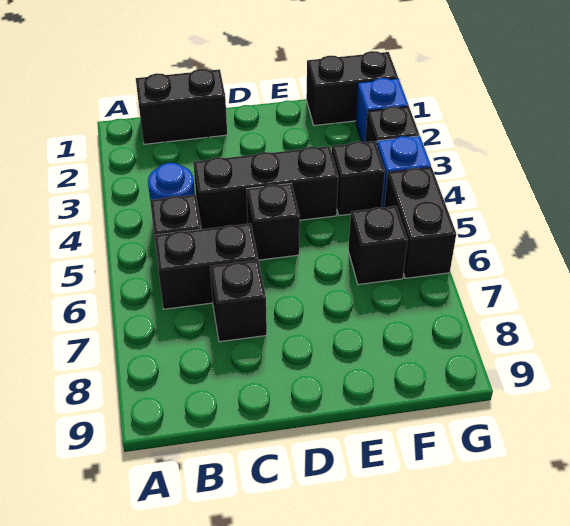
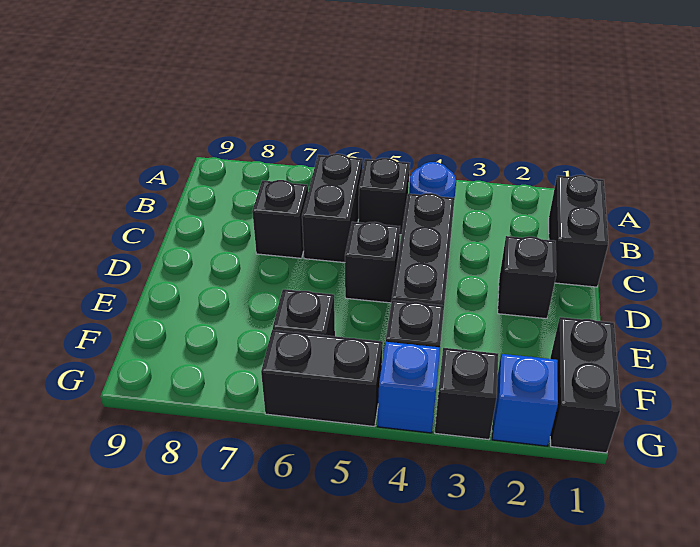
none -> black brick D2 level 1

